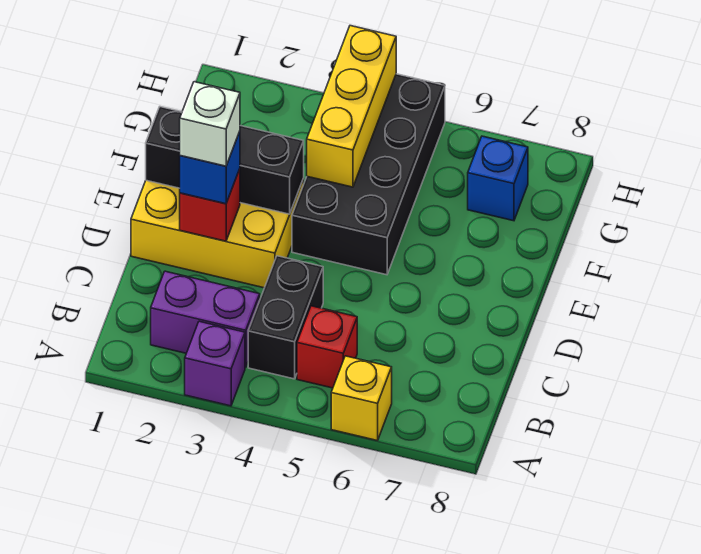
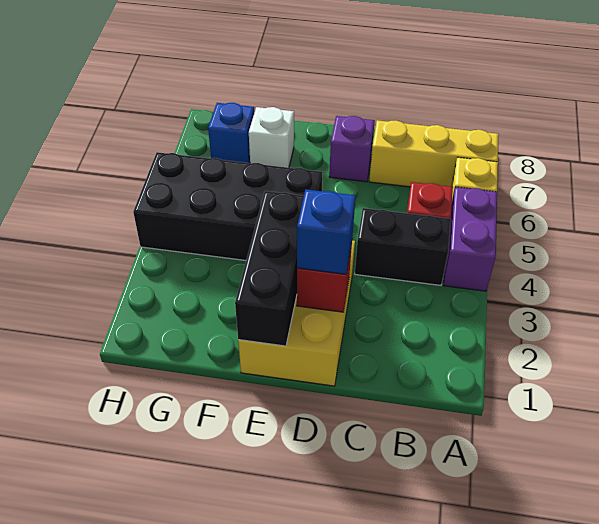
purple brick A3 level 1 -> purple brick D7 level 1
purple brick B2:B3 level 1 -> purple brick A4:A5 level 1
white brick D2 level 4 -> white brick F7 level 1
yellow brick F4:H4 level 2 -> yellow brick A7:C7 level 1

